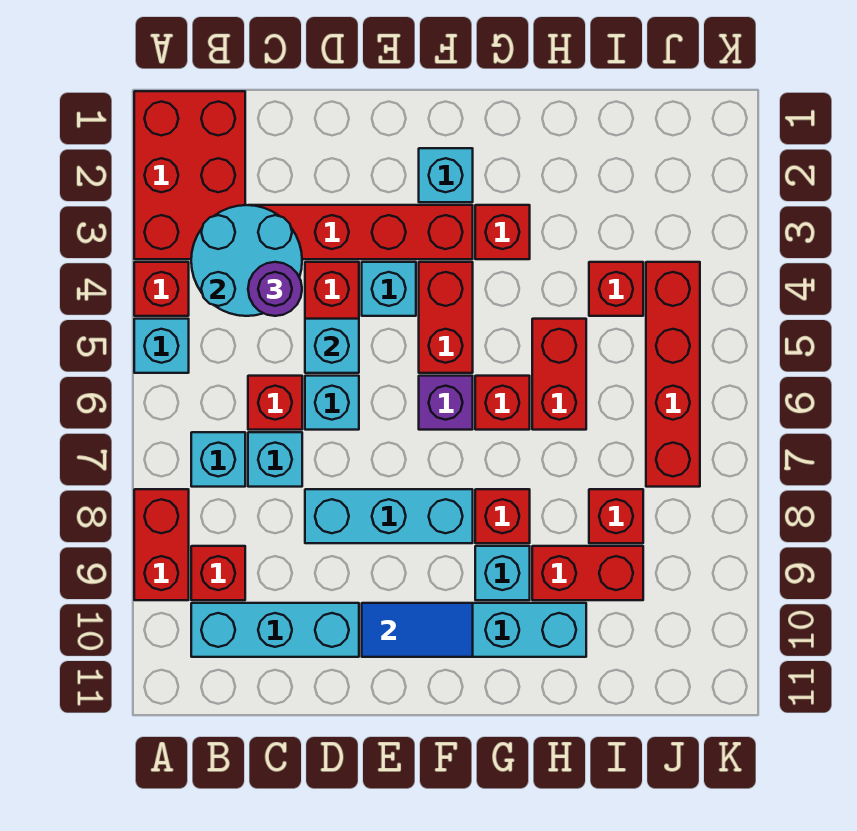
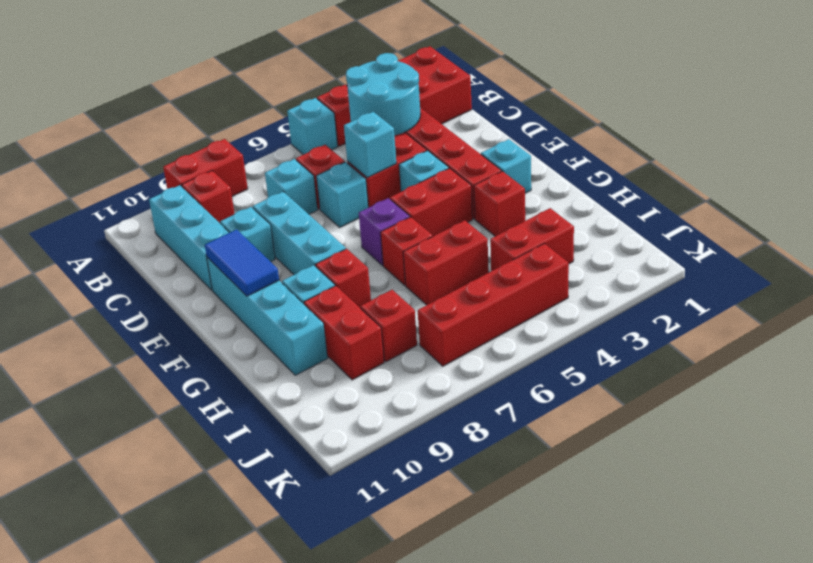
cyan brick B7 level 1 -> cyan brick D9 level 1
purple round brick C4 level 3 -> none
red brick I4 level 1 -> red brick I3:I4 level 1

